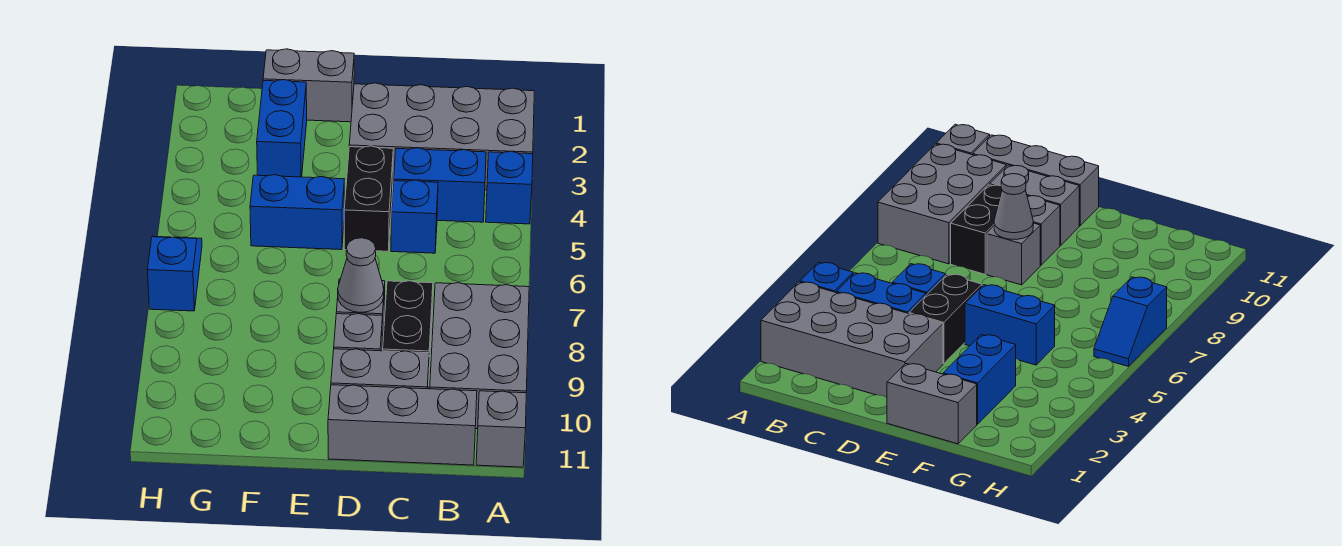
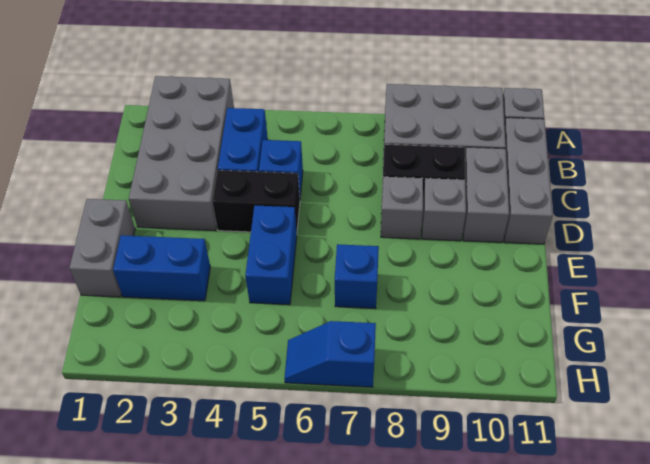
blue brick A4 level 1 -> blue brick F7 level 1
grey cone D8 level 2 -> none

